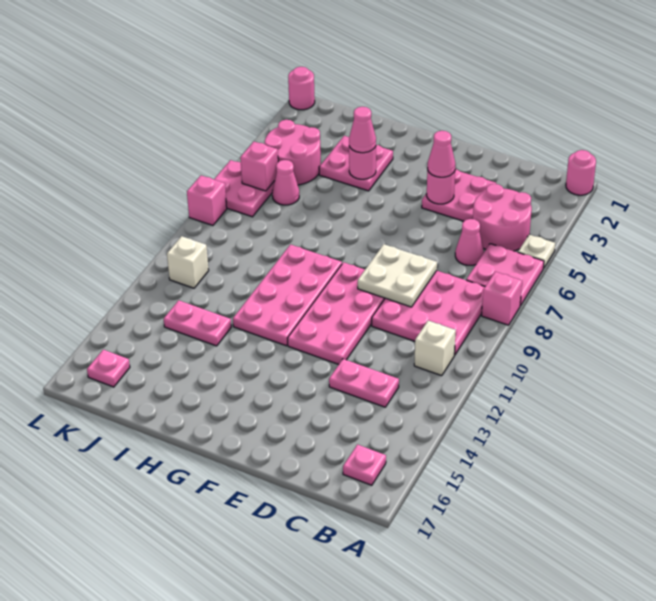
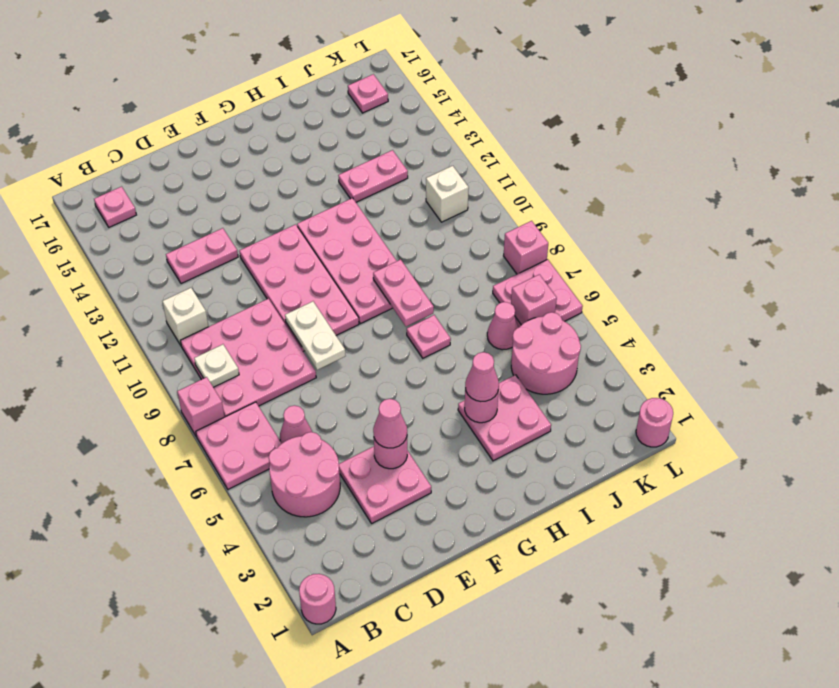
white plate A5 level 1 -> white plate B9 level 2
white plate D8:E9 level 2 -> white plate E8:E9 level 2
none -> pink plate H7 level 1
none -> pink plate H8:H9 level 2

